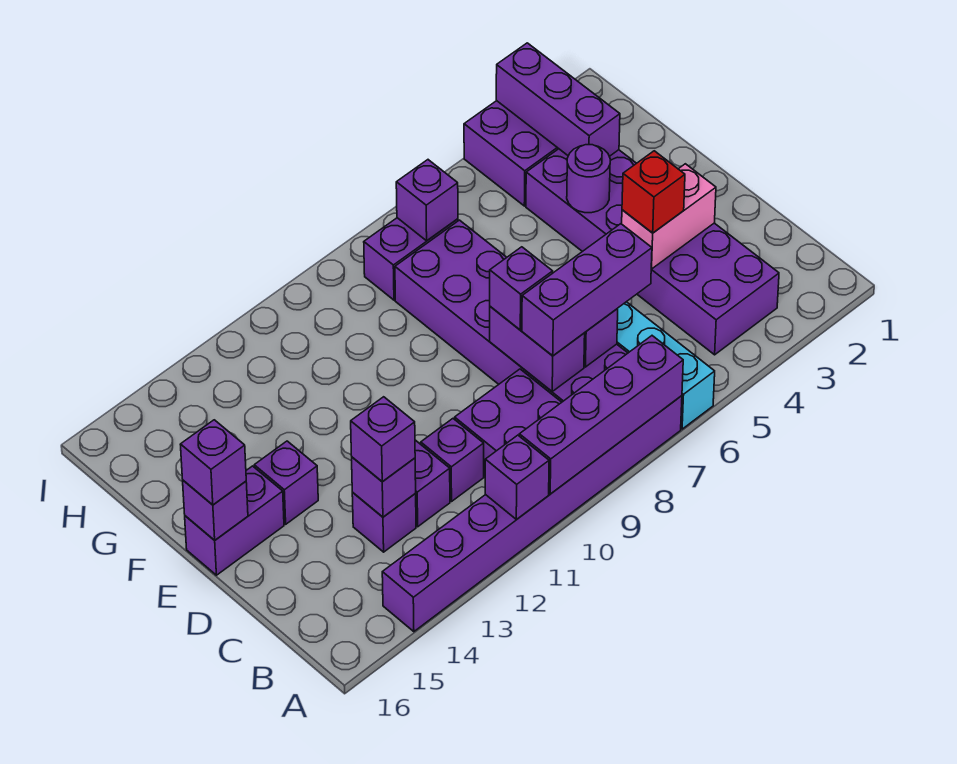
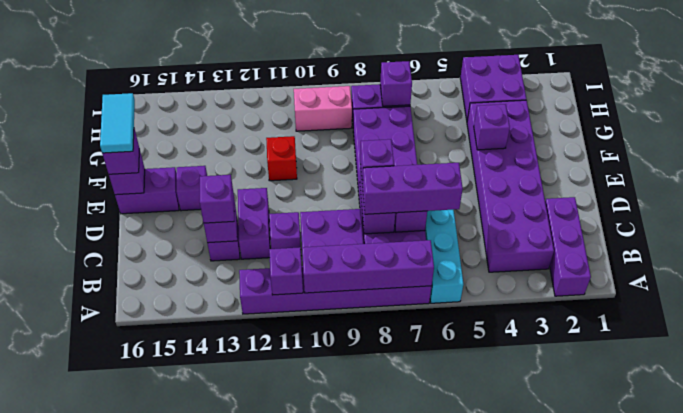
purple brick A7:A14 level 1 -> purple brick A7:A12 level 1
pink brick D3:D4 level 2 -> pink brick H9:H10 level 1
red brick D4 level 3 -> red brick F11 level 1
none -> cyan tile E16:F16 level 4
purple round brick F4 level 2 -> purple brick F4 level 2
purple brick G3:I3 level 2 -> purple brick A2:C2 level 1

